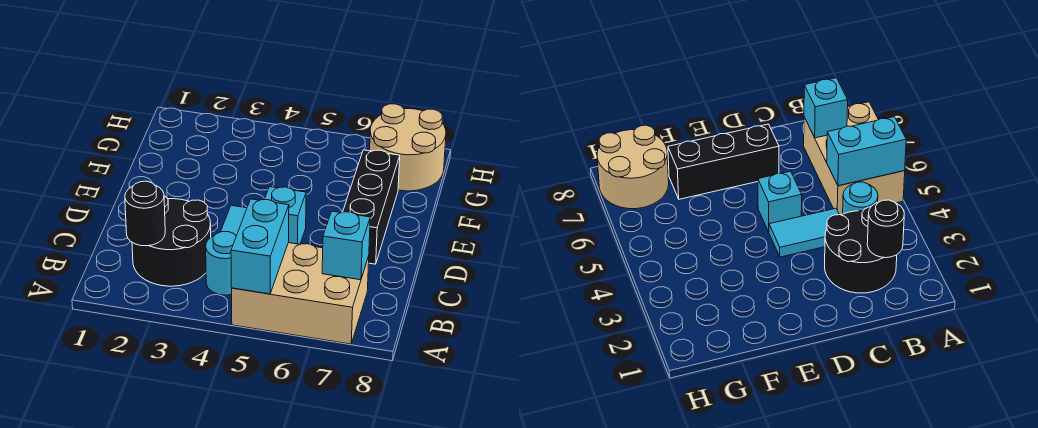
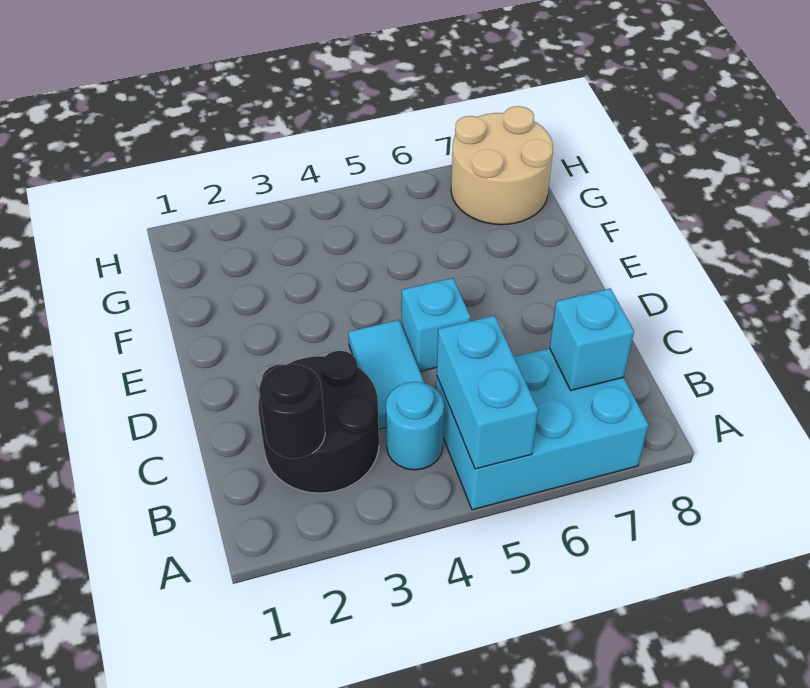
tan brick A5:B7 level 1 -> cyan brick A5:B7 level 1
black brick D7:F7 level 1 -> none

